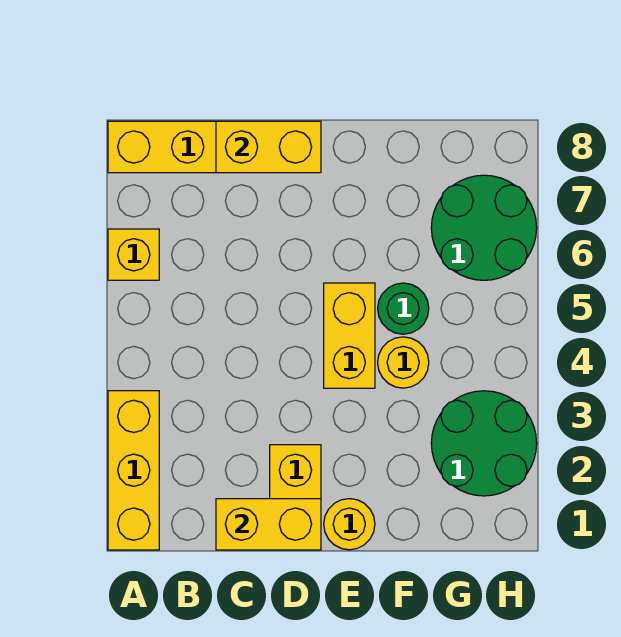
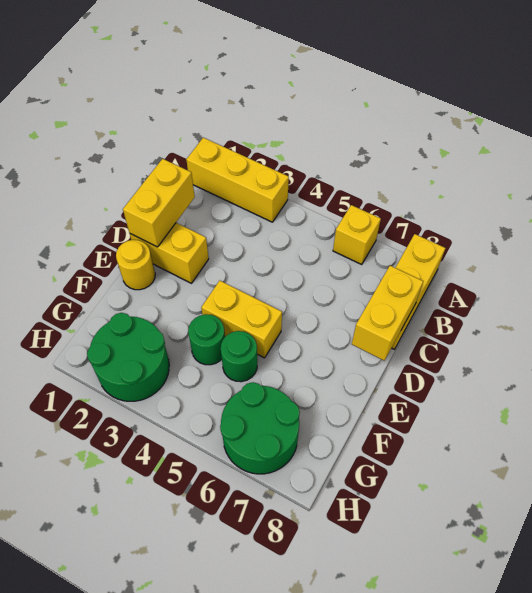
yellow round brick F4 level 1 -> green round brick F4 level 1

